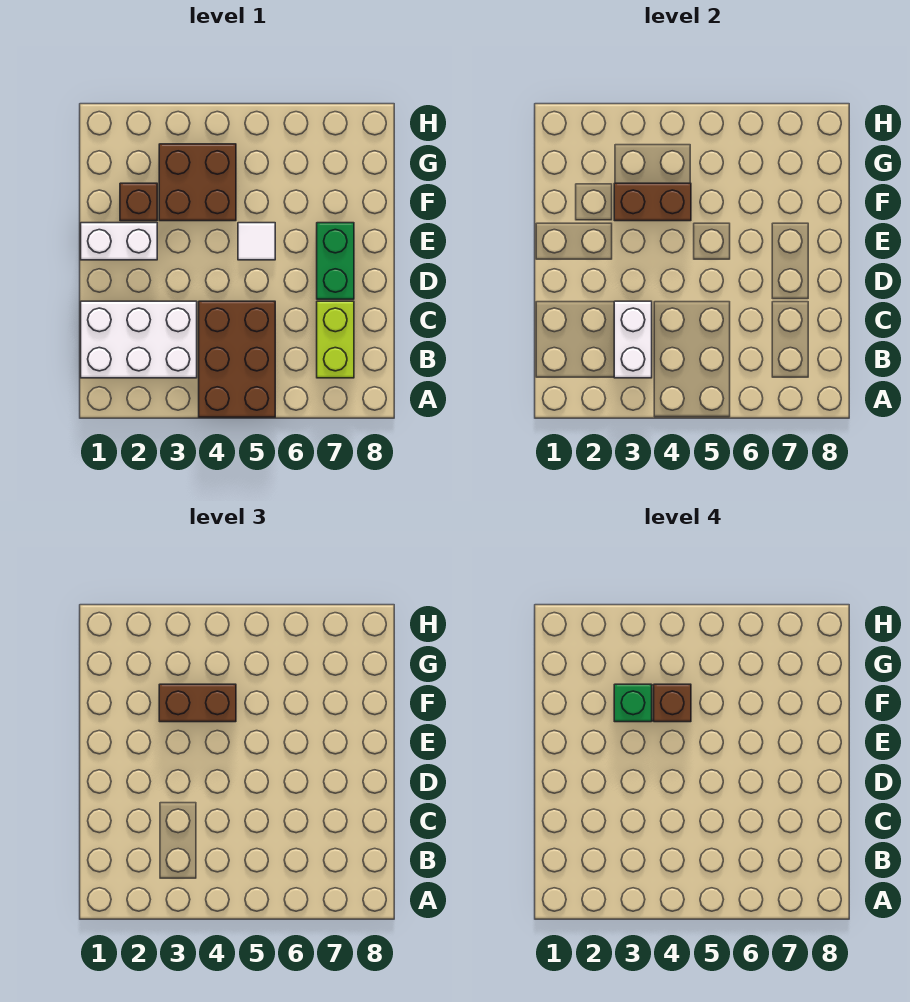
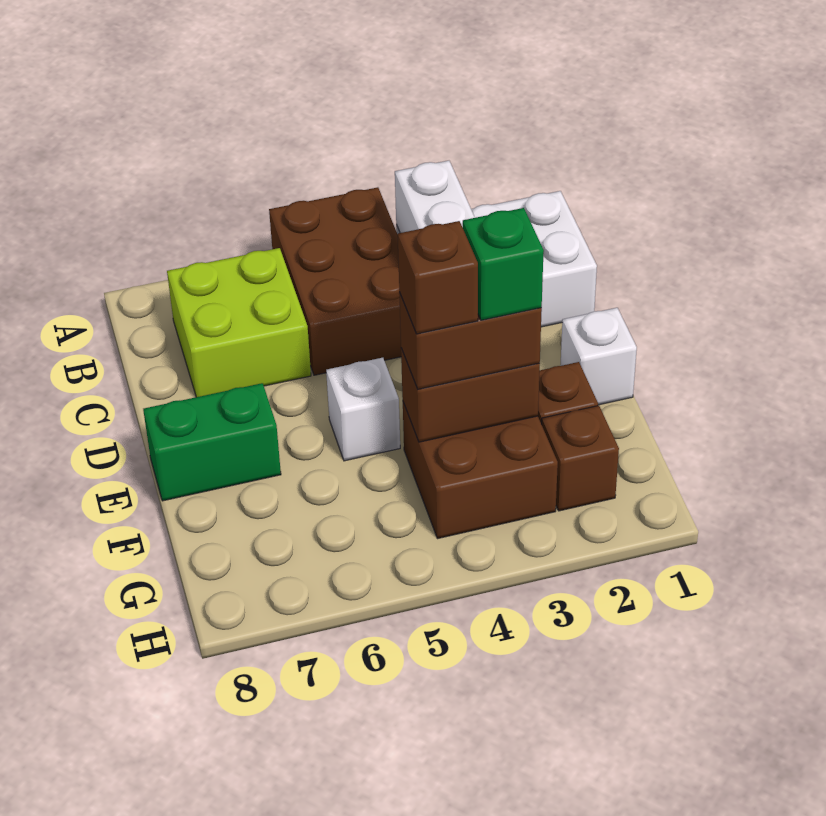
lime brick B7:C7 level 1 -> lime brick B6:C7 level 1
green brick D7:E7 level 1 -> green brick E7:E8 level 1
white brick E1:E2 level 1 -> white brick E1 level 1
white tile E5 level 1 -> white brick E5 level 1
none -> brown brick G2 level 1

